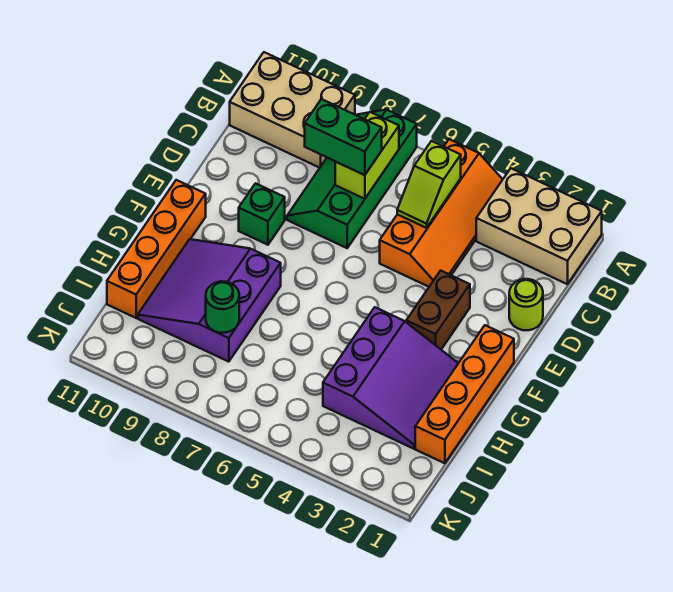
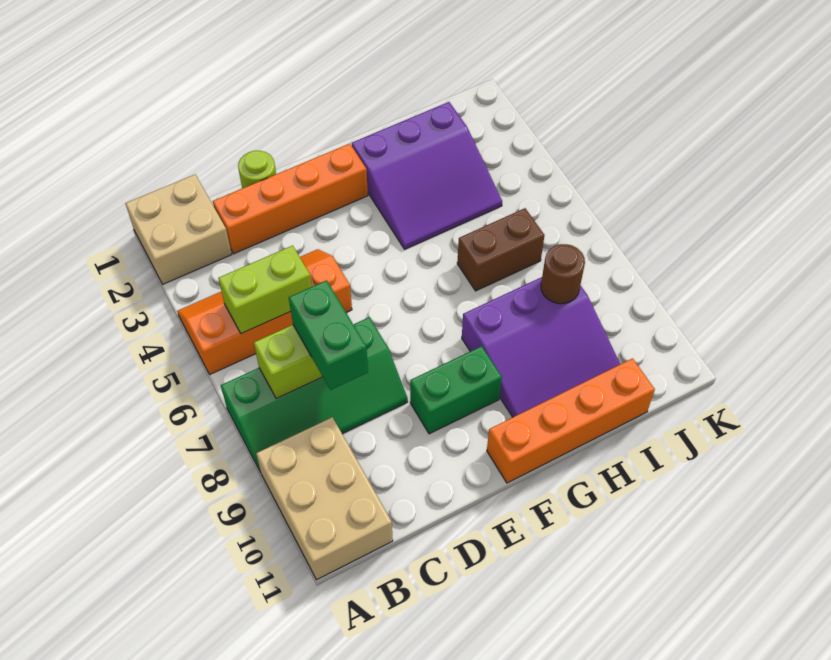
tan brick A1:B3 level 1 -> tan brick A1:B2 level 1
lime slope B5:C5 level 2 top B -> lime brick B5:C5 level 2
brown brick E3:F3 level 1 -> brown brick H6:I6 level 1
green brick E9 level 1 -> green brick E9:F9 level 1
orange brick F1:I1 level 1 -> orange brick C2:F2 level 1
purple slope G2:I4 level 1 top 4 -> purple slope G2:I4 level 1 top 2
green round brick I8 level 2 -> brown round brick I8 level 2

